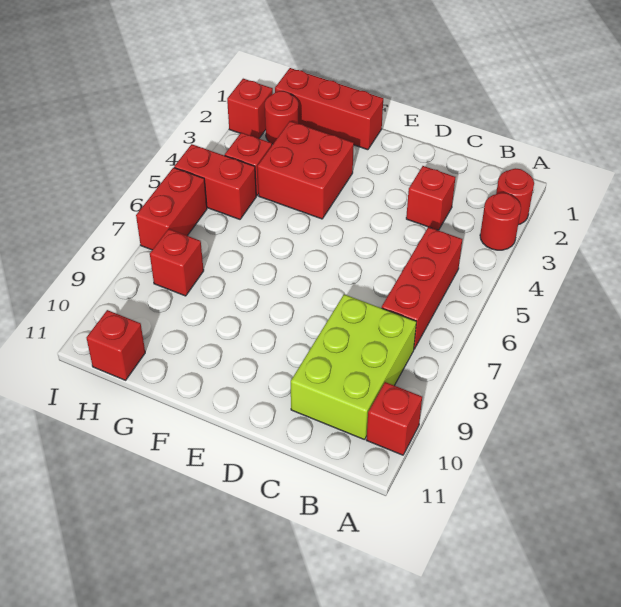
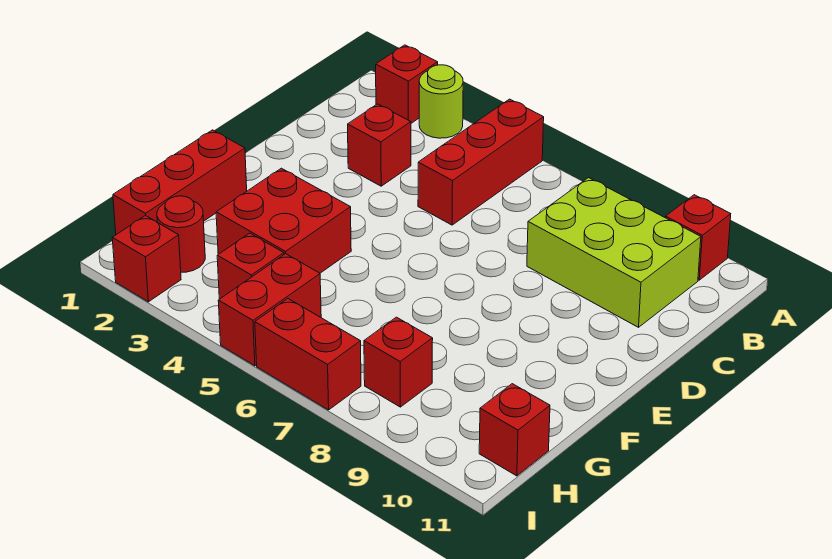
red round brick A2 level 1 -> red brick A2 level 1
red round brick A3 level 1 -> lime round brick A3 level 1
red brick B5:B7 level 1 -> red brick A5:C5 level 1

